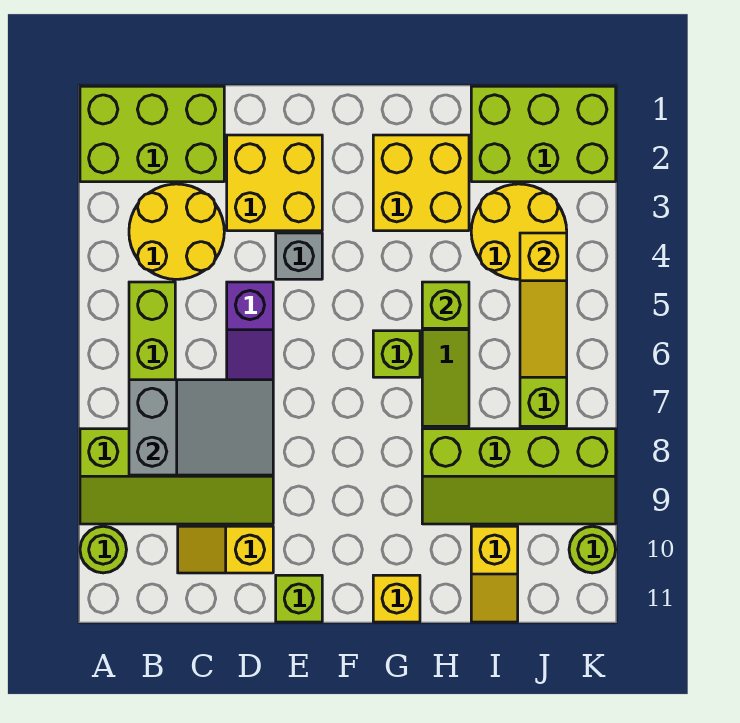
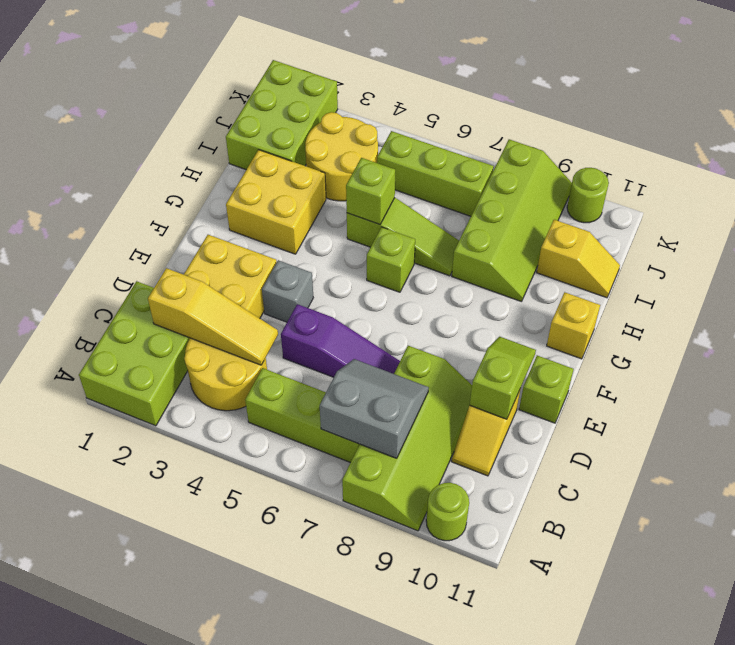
grey slope B7:D8 level 2 top B -> grey slope B7:C8 level 2 top B
none -> lime slope D10:E10 level 2 top D
yellow slope J4:J6 level 2 top 4 -> yellow slope C2:C4 level 2 top 2

